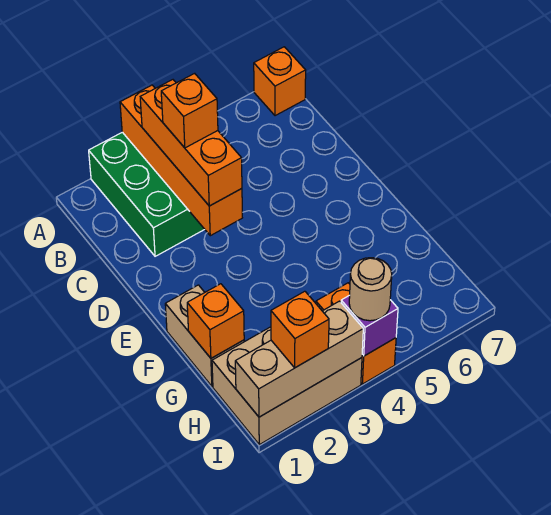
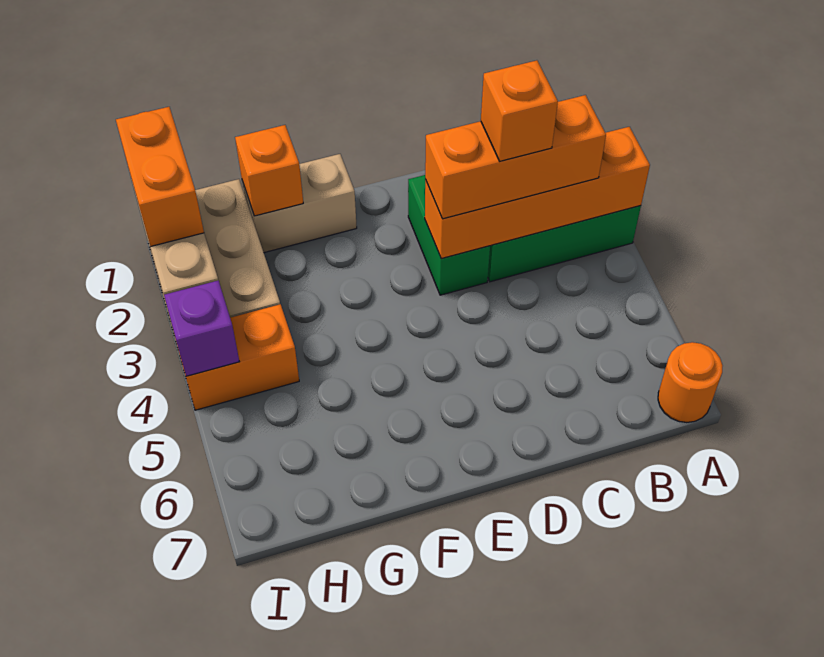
orange brick A7 level 1 -> orange round brick A7 level 1
none -> green brick D2:D3 level 1
orange brick I2 level 3 -> orange brick I1:I2 level 3
tan round brick I4 level 3 -> none

